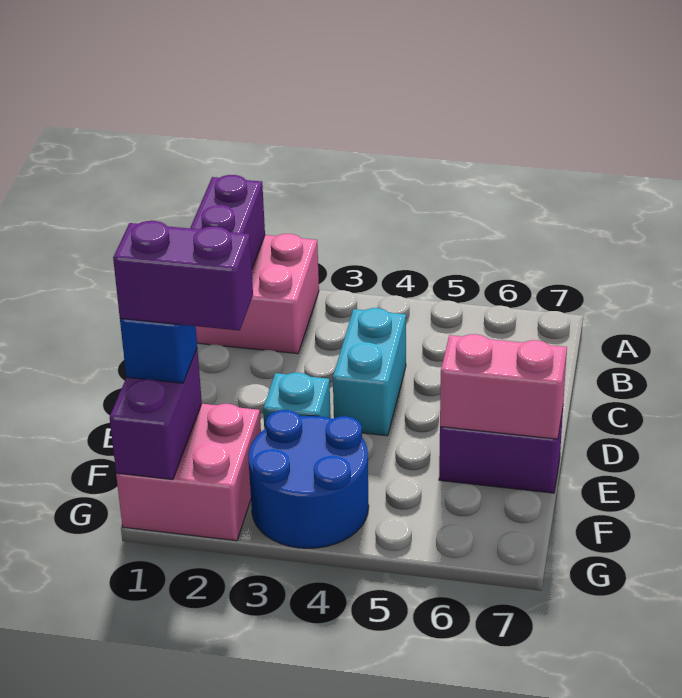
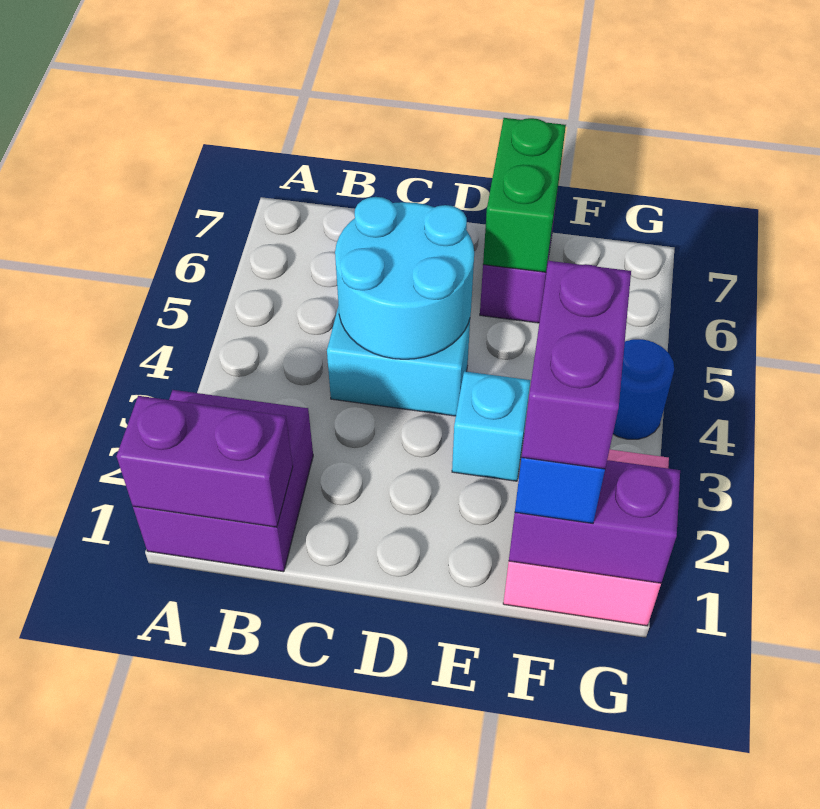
pink brick A1:B2 level 1 -> purple brick A1:B2 level 1
none -> cyan round brick C4:D5 level 2
pink brick E6:E7 level 2 -> green brick E6:E7 level 2
blue round brick F3:G4 level 1 -> blue round brick G4 level 1

